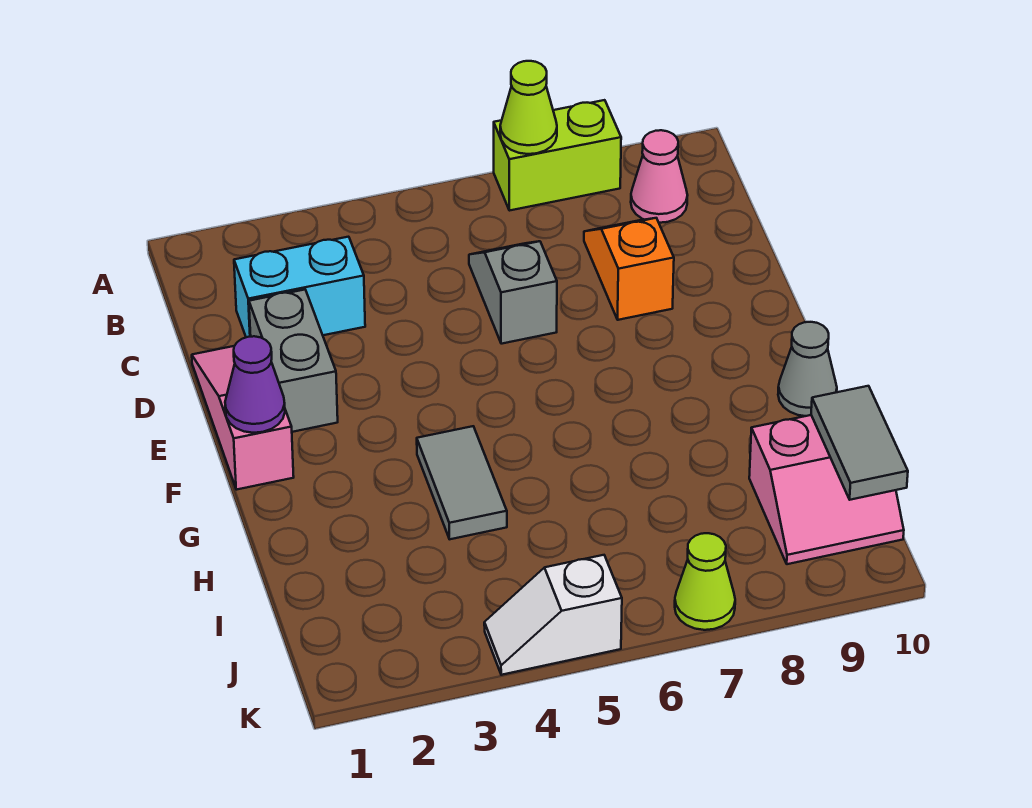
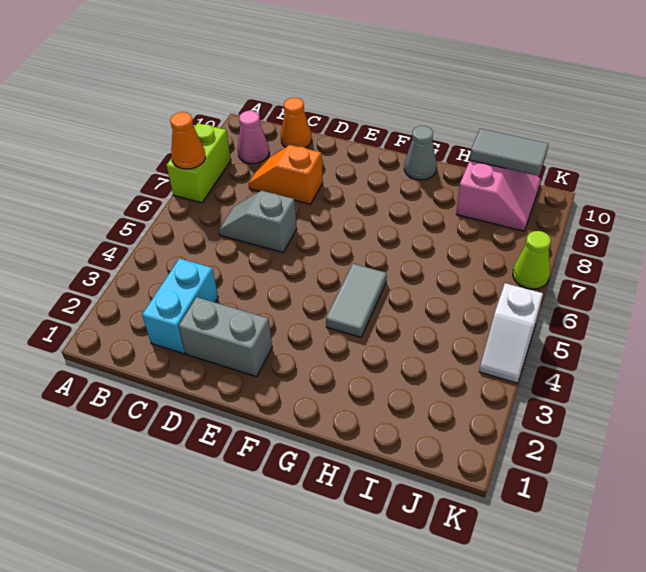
lime cone A7 level 2 -> orange cone A7 level 2
none -> orange cone C10 level 1
pink slope D1:F1 level 1 top F -> none
purple cone F1 level 2 -> none
grey tile G4:H4 level 1 -> grey tile G4:G5 level 1

